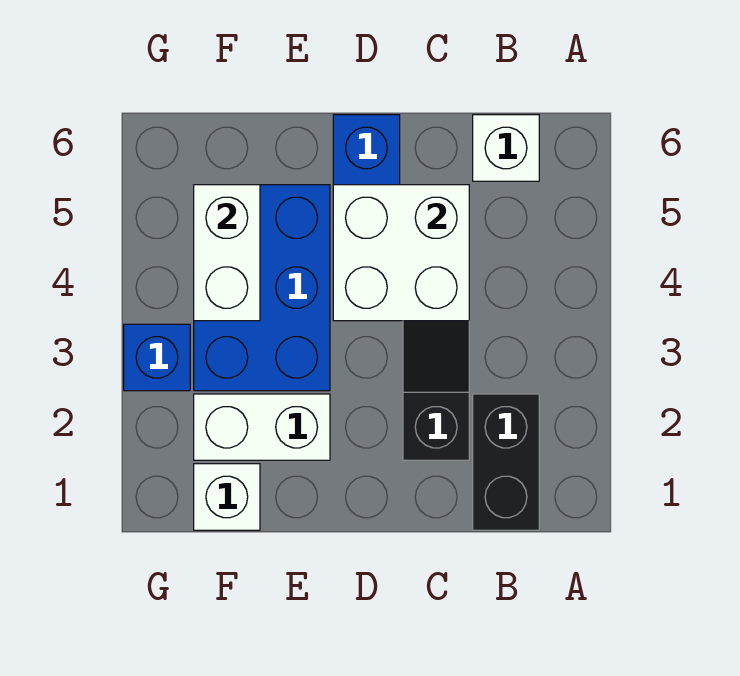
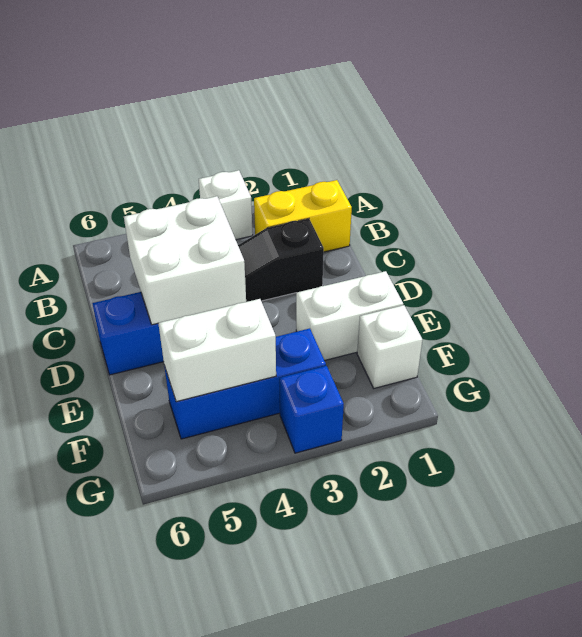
black brick B1:B2 level 1 -> yellow brick B1:B2 level 1
white brick B6 level 1 -> white brick A3 level 1
white brick E2:F2 level 1 -> white brick E1:E2 level 1
blue brick E3:F5 level 1 -> blue brick F3:F5 level 1

